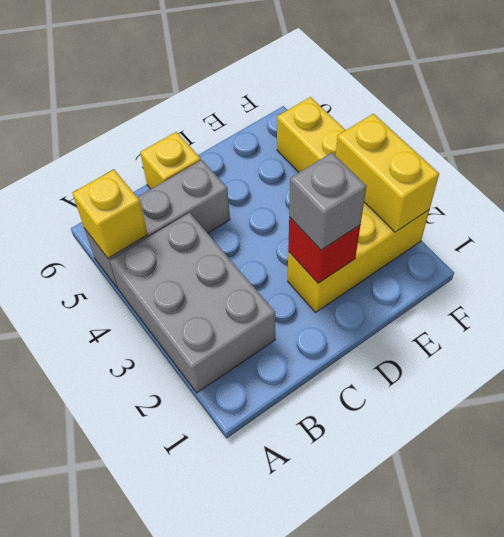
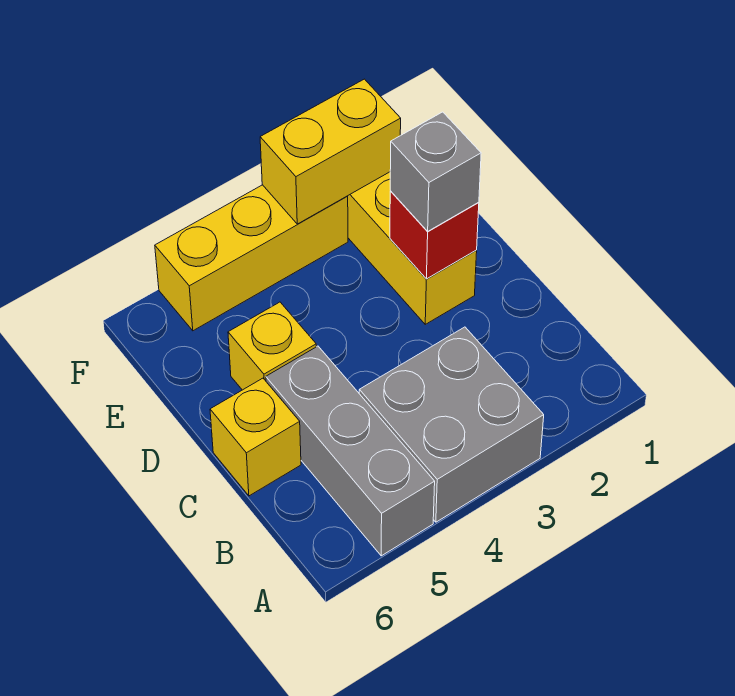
grey brick A2:B4 level 1 -> grey brick A3:B4 level 1
yellow brick A5 level 2 -> yellow brick D5 level 1

